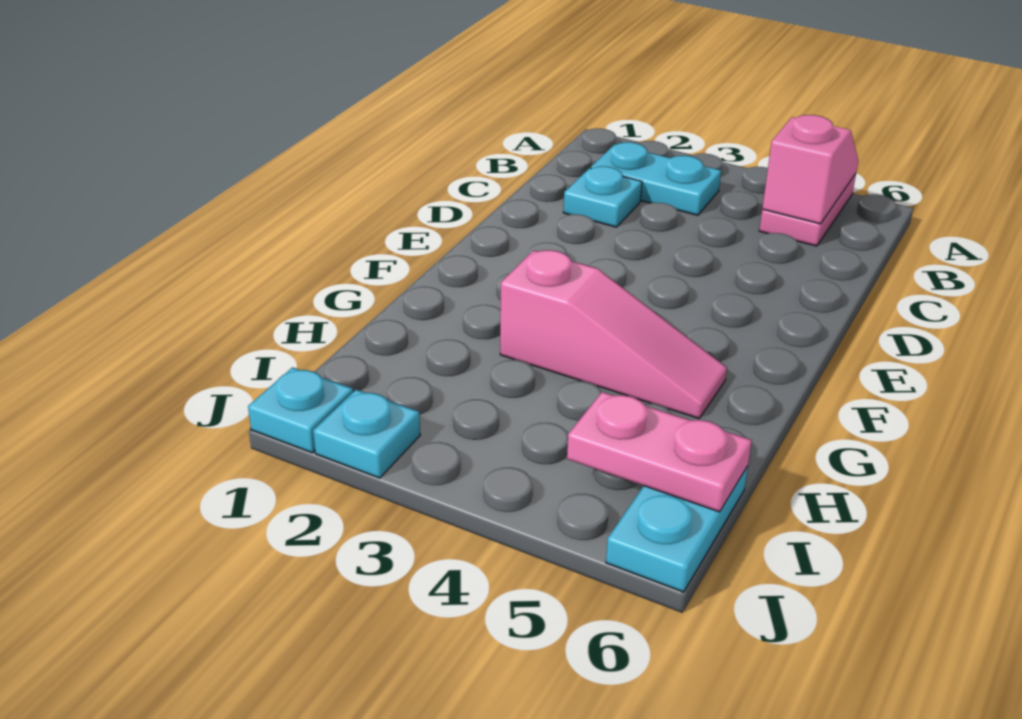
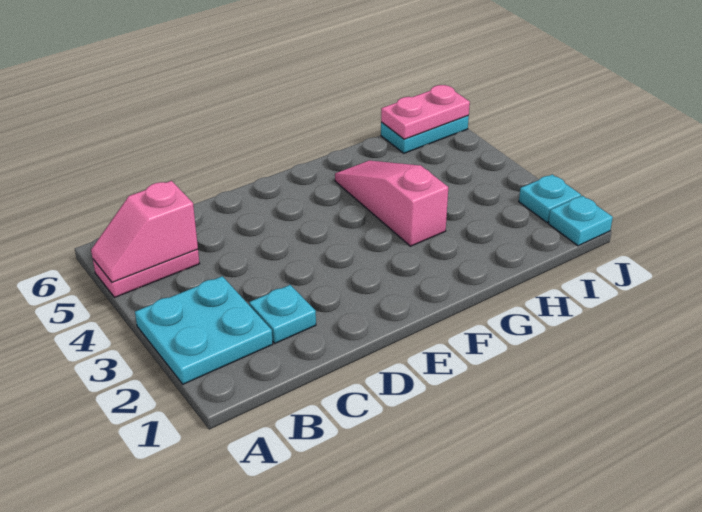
cyan plate B2:B3 level 1 -> cyan plate A2:B3 level 1
pink plate I5:I6 level 2 -> pink plate I6:J6 level 2

